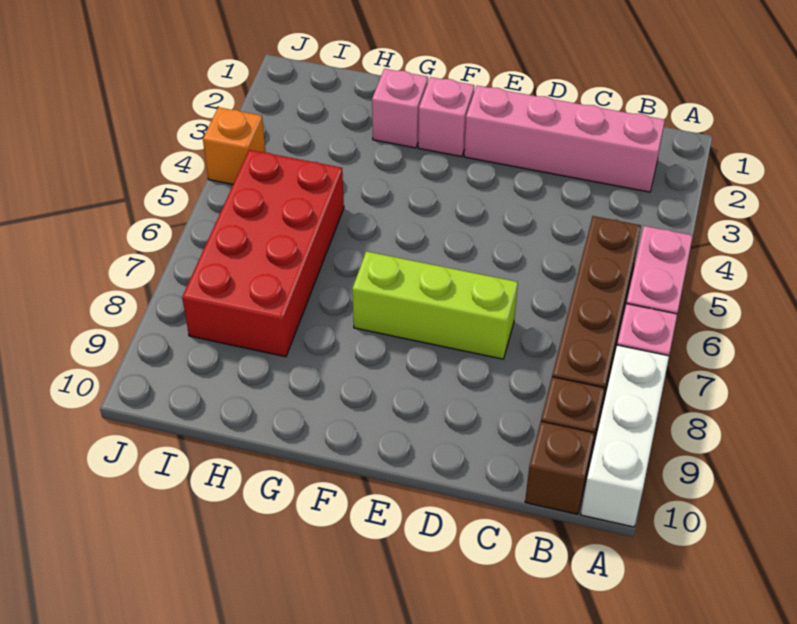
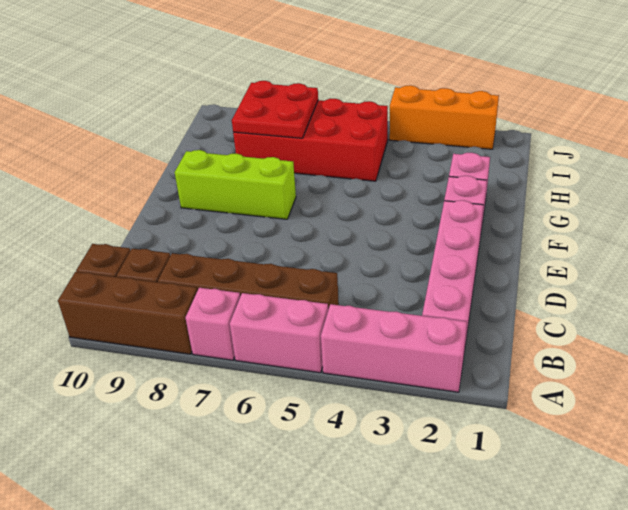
none -> pink brick A2:A4 level 1
white brick A8:A10 level 1 -> brown brick A8:A10 level 1
lime brick D7:F7 level 1 -> lime brick F7:F9 level 1
none -> red plate H7:I8 level 2
orange brick J4 level 1 -> orange brick J2:J4 level 1

